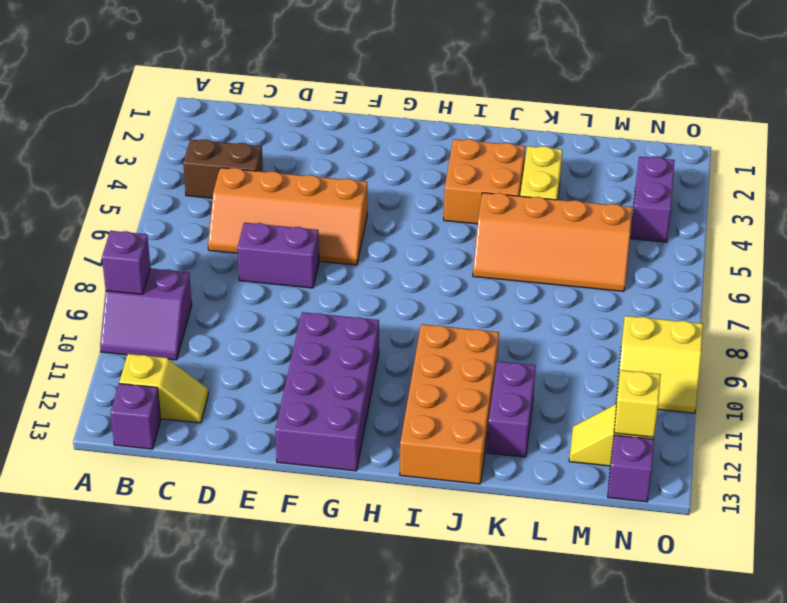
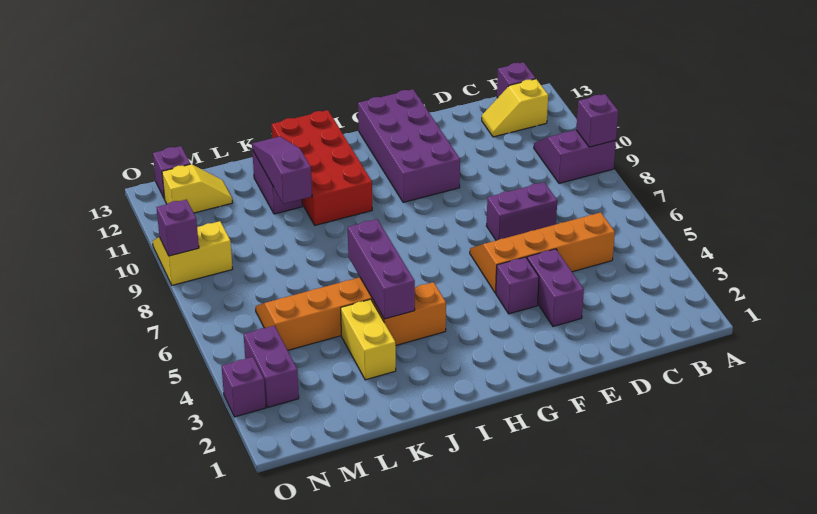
brown brick B4:C4 level 1 -> none
none -> purple brick E3:E4 level 1
none -> purple brick F4 level 1
orange brick I3:J4 level 1 -> orange brick I4:J4 level 1
orange brick I10:J13 level 1 -> red brick I10:J13 level 1
none -> purple brick J4:J6 level 2
none -> purple slope K10:K12 level 2 top 10
yellow brick N12 level 2 -> none
none -> purple brick O3 level 1
none -> purple brick O9 level 2

